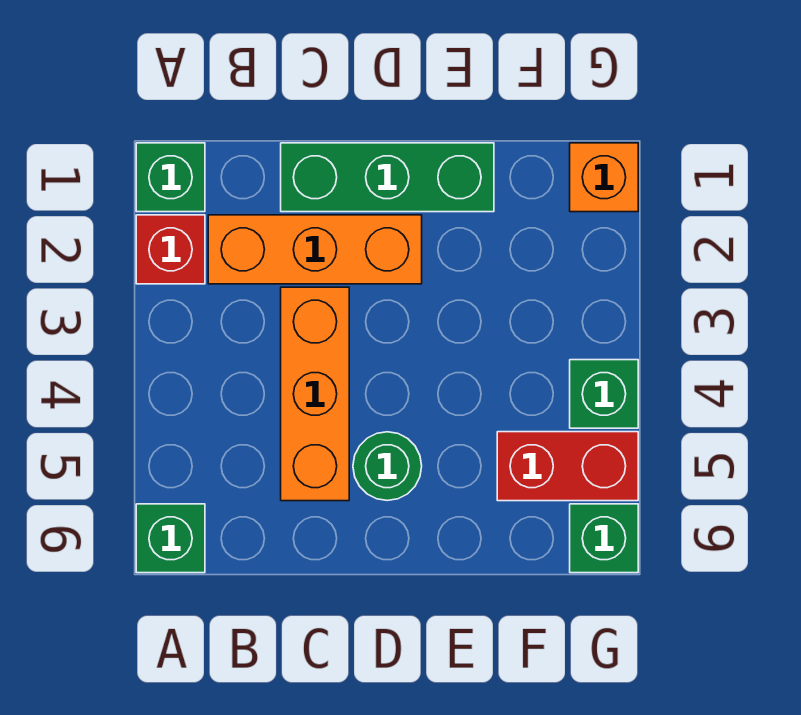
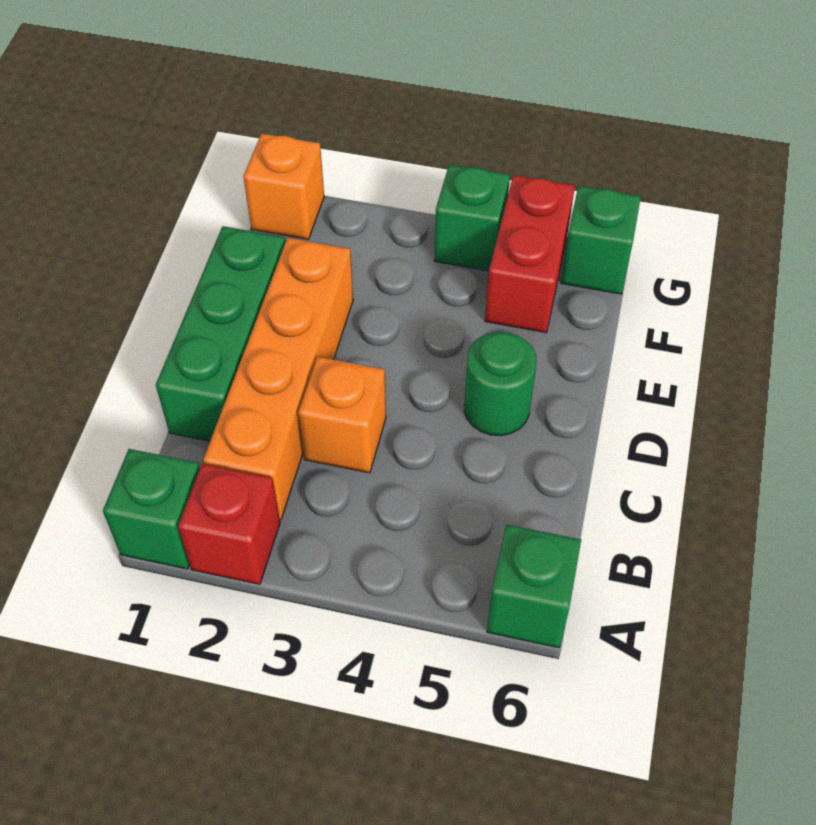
orange brick B2:D2 level 1 -> orange brick B2:E2 level 1
orange brick C3:C5 level 1 -> orange brick C3 level 1

